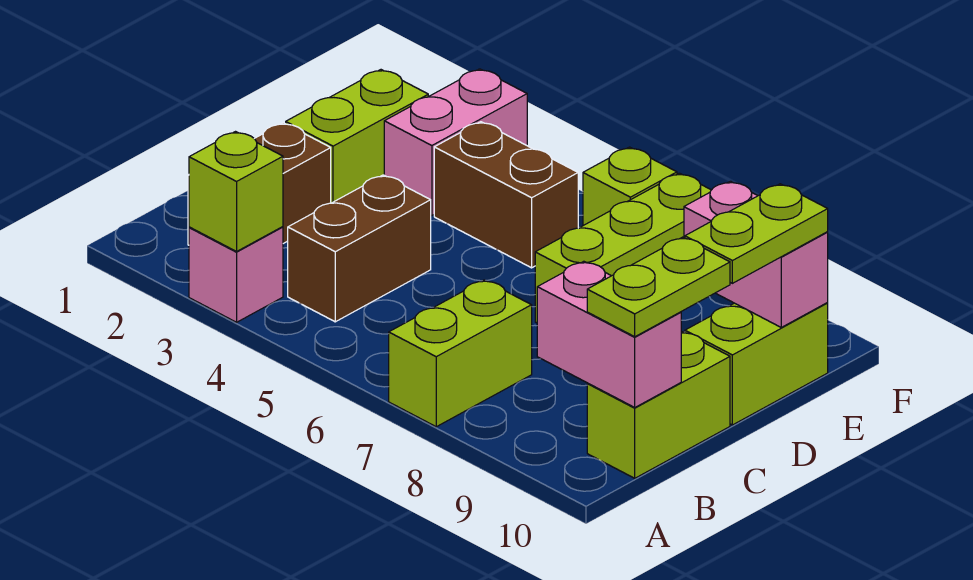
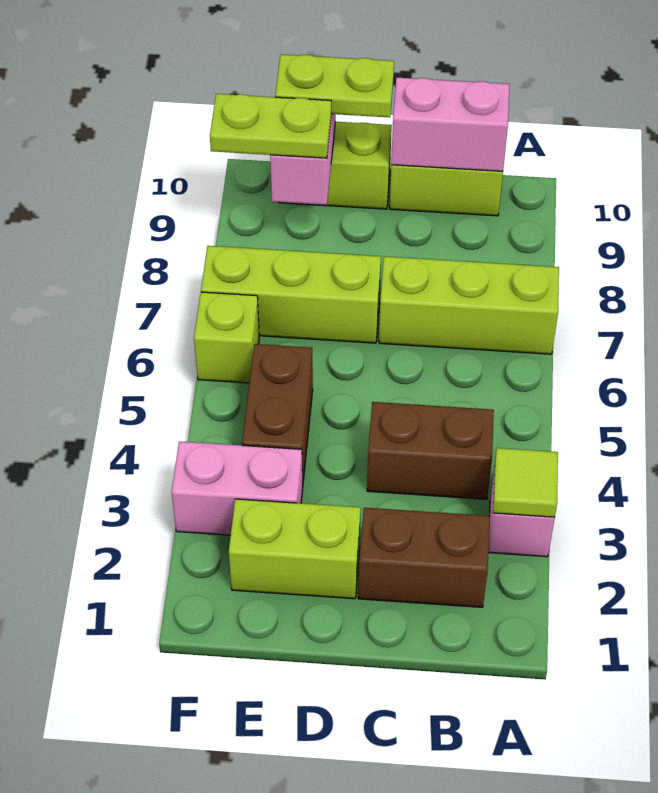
lime brick A3 level 2 -> lime tile A3 level 2
lime brick A7:B7 level 1 -> lime brick A7:C7 level 1
pink brick B9:B10 level 2 -> pink brick B10:C10 level 2
lime plate B10:C10 level 3 -> lime plate E9:F9 level 3

